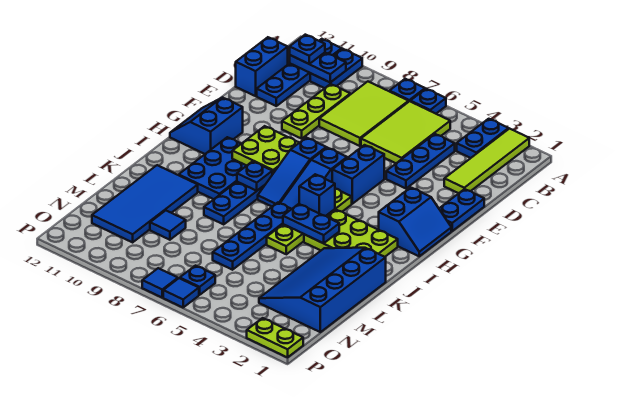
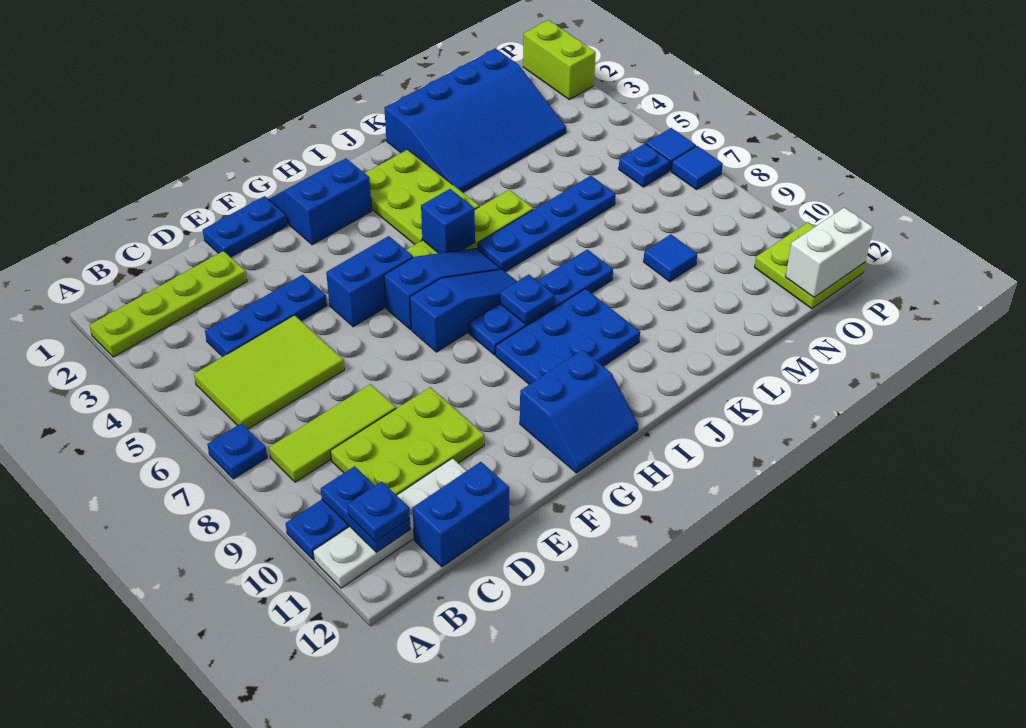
lime tile A2:D2 level 1 -> lime plate A2:D2 level 1
blue plate A3:B3 level 1 -> none
blue plate A6 level 1 -> none
blue plate A11:D11 level 1 -> white plate A11:D11 level 1
lime tile B7:D8 level 1 -> lime tile B8:D8 level 1
lime plate C9:E9 level 1 -> lime plate C9:E10 level 1
lime plate G8:H9 level 2 -> lime plate O11:P12 level 1
blue plate J4:J5 level 2 -> none
blue tile K10:N11 level 1 -> none
none -> white brick O12:P12 level 2
lime plate P1:P2 level 1 -> lime brick P1:P2 level 1

